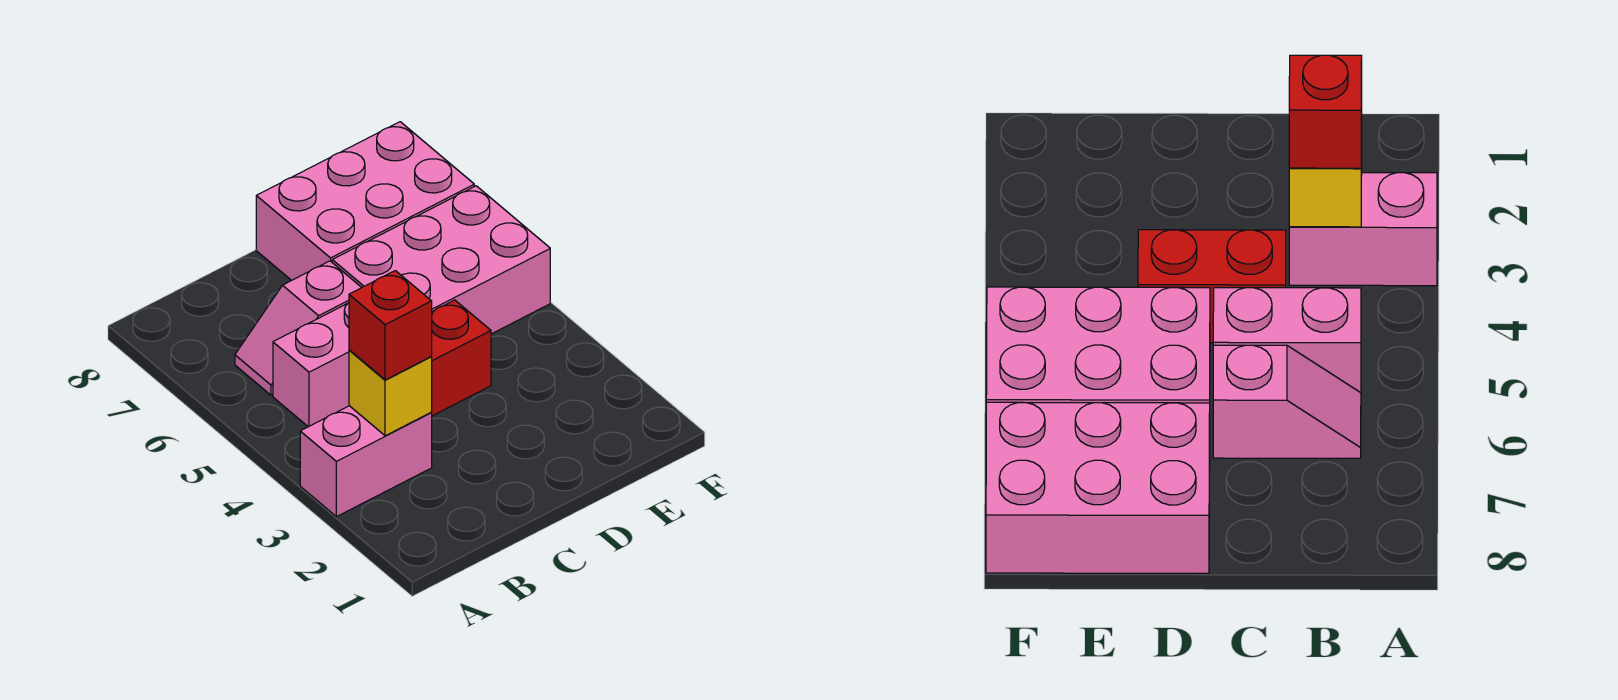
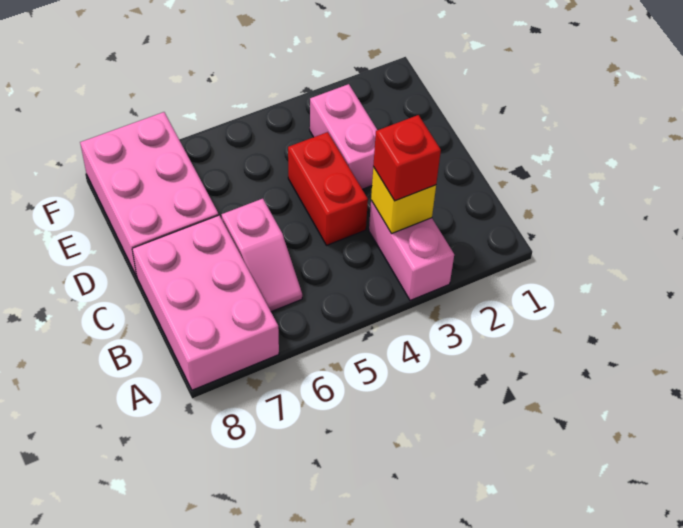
pink brick B5:C5 level 1 -> pink brick D3:E3 level 1
pink brick D5:F6 level 1 -> pink brick A7:C8 level 1

